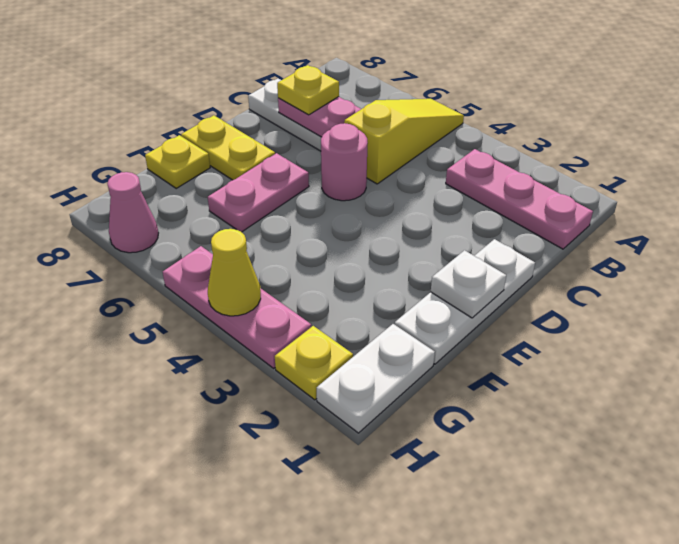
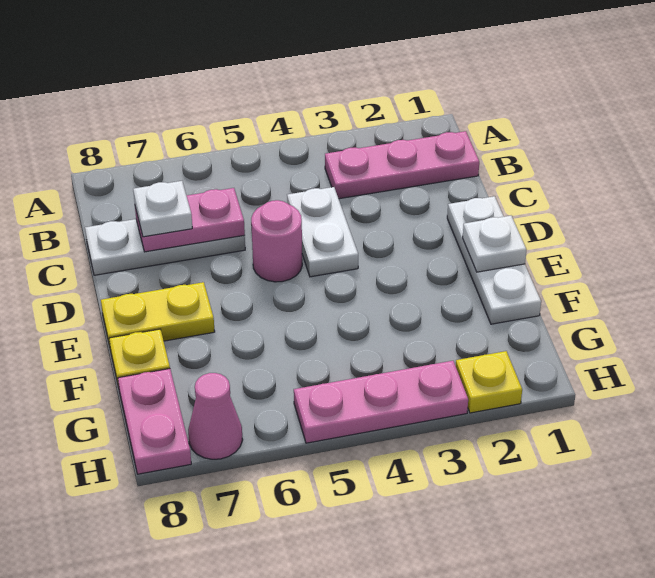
yellow slope A5:C5 level 1 top C -> none
yellow plate C7 level 3 -> white plate C7 level 3
pink plate E6:F6 level 1 -> pink plate G8:H8 level 1
white plate G1:H1 level 1 -> white plate C4:D4 level 1
yellow cone H4 level 2 -> none

